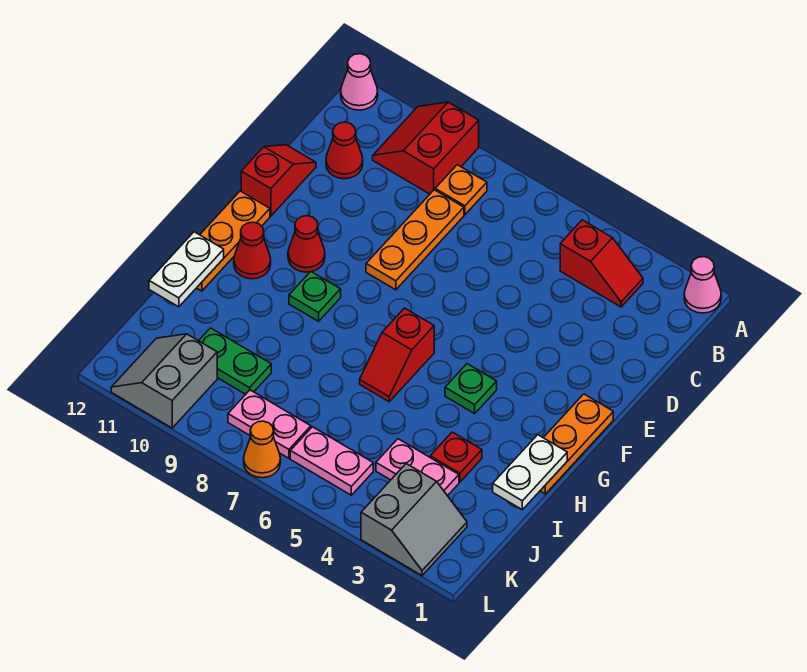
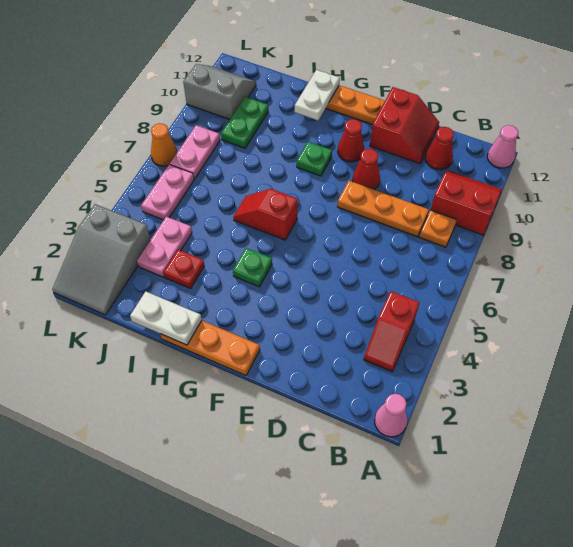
red slope D12:E12 level 1 top E -> red slope D11:E12 level 1 top E
red cone G11 level 1 -> red cone E9 level 1
white plate H12:I12 level 2 -> white plate H11:H12 level 2
grey slope K2:L3 level 1 top 3 -> grey slope K1:L3 level 1 top 3

